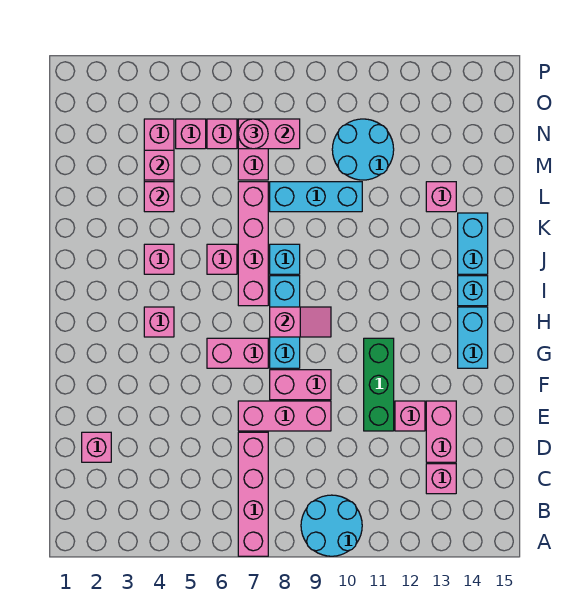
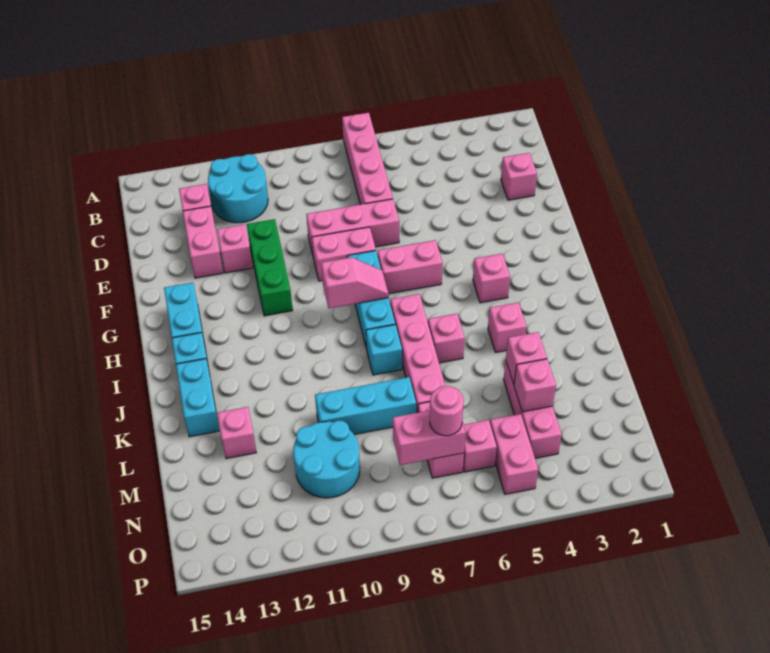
cyan round brick A9:B10 level 1 -> cyan round brick B11:C12 level 1
pink slope H8:H9 level 2 top 8 -> pink slope H8:H9 level 2 top 9
pink brick N5 level 1 -> pink brick N5:O5 level 1

